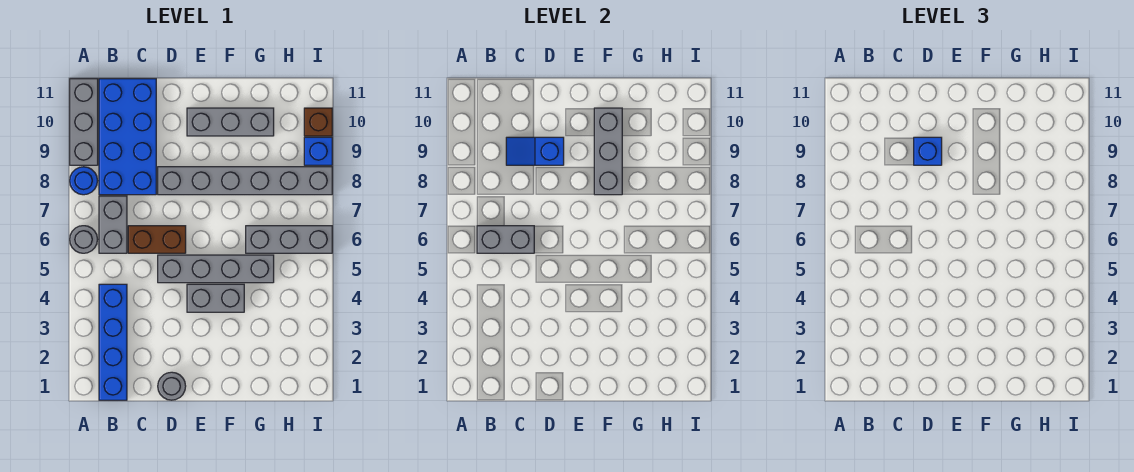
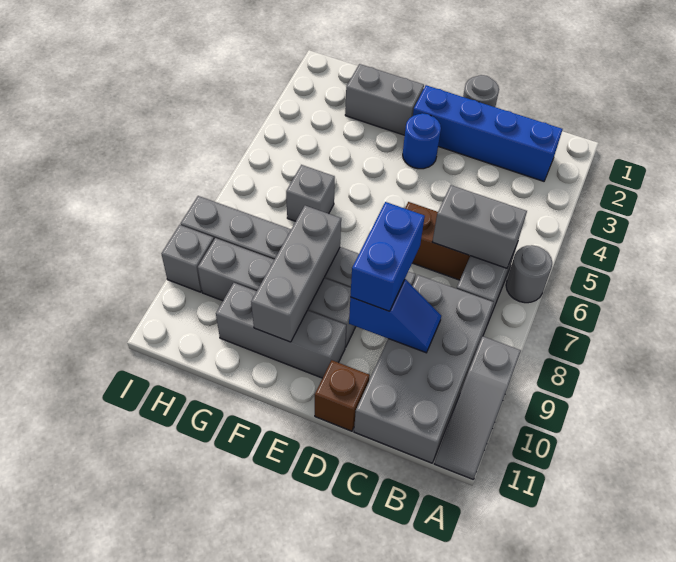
blue round brick A8 level 1 -> blue round brick E3 level 1
grey brick A9:A11 level 1 -> grey slope A9:A11 level 1 top 9
blue brick B1:B4 level 1 -> blue brick B2:E2 level 1
blue brick B8:C11 level 1 -> grey brick B8:C11 level 1
grey brick D5:G5 level 1 -> grey brick E9:H9 level 1
blue brick D9 level 3 -> blue brick D8:D9 level 3
grey brick E4:F4 level 1 -> grey brick F2:G2 level 1
grey brick G6:I6 level 1 -> grey brick G6 level 1
blue brick I9 level 1 -> grey brick I9 level 1
brown brick I10 level 1 -> brown brick D11 level 1

